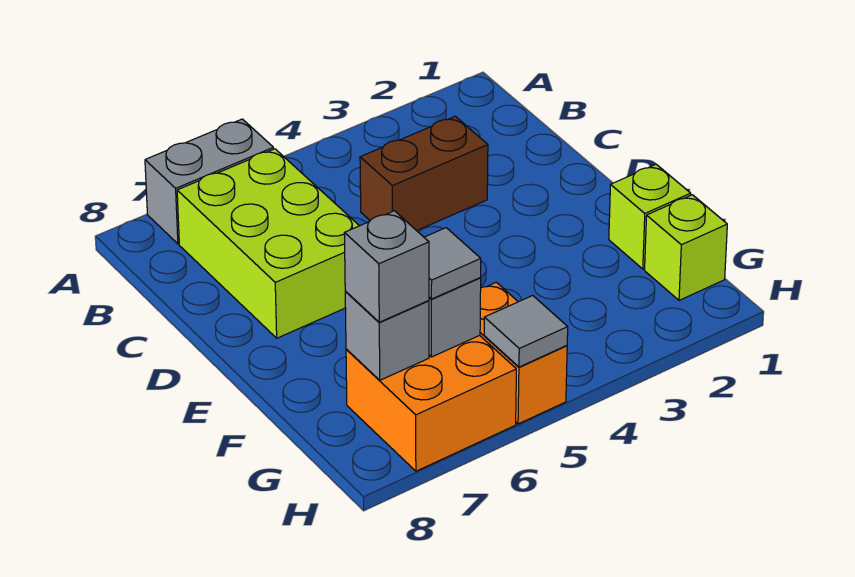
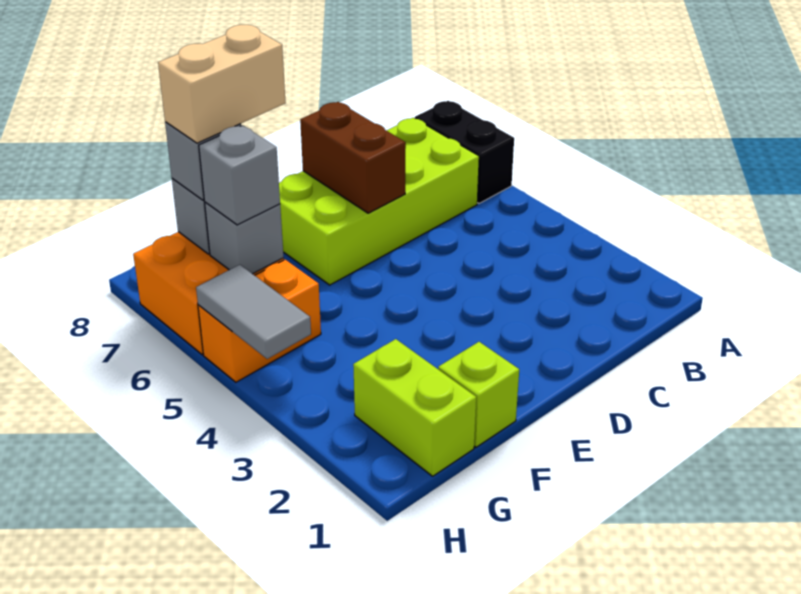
grey brick A6:A7 level 1 -> black brick A6:A7 level 1
lime brick B6:D7 level 1 -> lime brick B6:E7 level 1
brown brick C3:C4 level 1 -> brown brick D6:D7 level 2
none -> tan brick F7:G7 level 4
lime brick G1 level 1 -> lime brick G1:G2 level 1
grey tile G6 level 3 -> grey brick G6 level 3
grey tile H5 level 2 -> grey tile H4:H5 level 2

